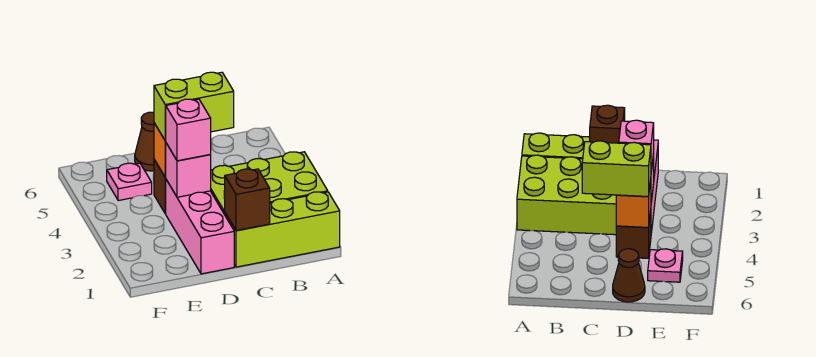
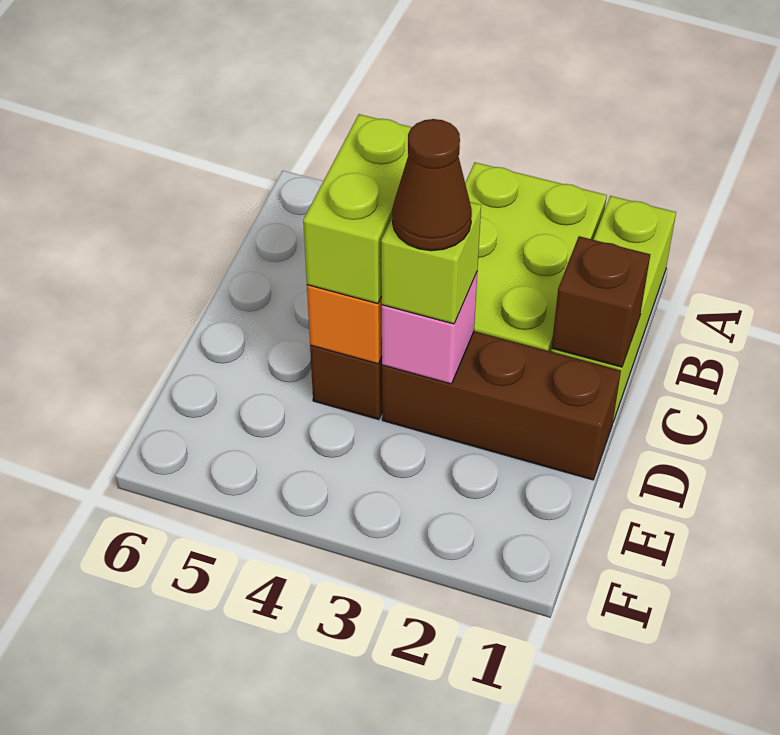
pink brick D1:D3 level 1 -> brown brick D1:D3 level 1
pink brick D3 level 3 -> lime brick D3 level 3
brown cone D6 level 1 -> brown cone D3 level 4
pink plate E5 level 1 -> none

